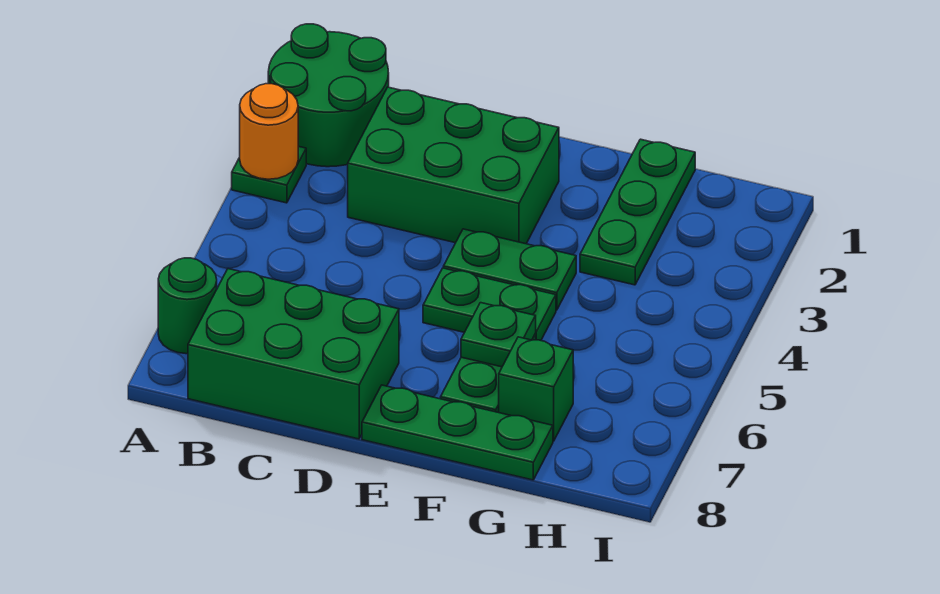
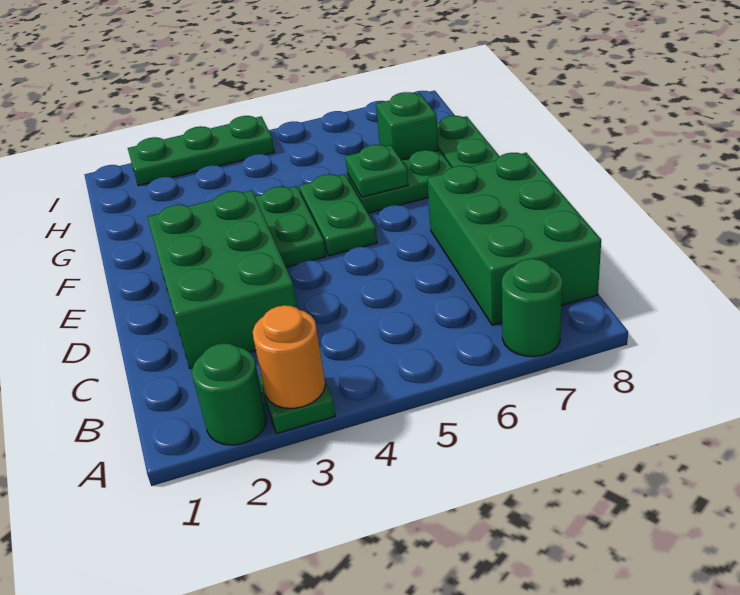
green round brick A1:B2 level 1 -> green round brick A2 level 1
green plate G1:G3 level 1 -> green plate I2:I4 level 1

